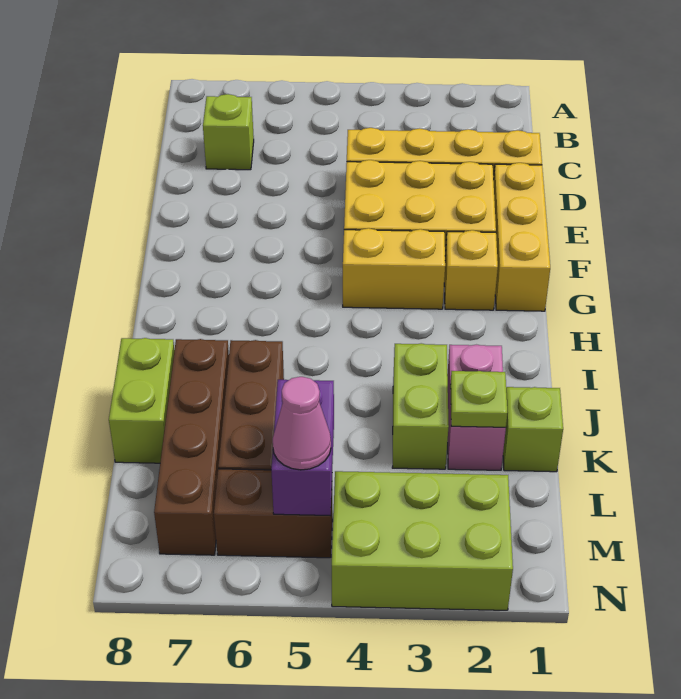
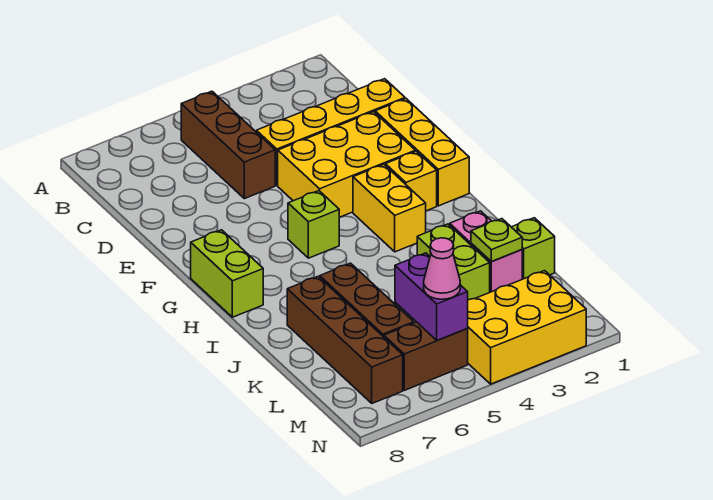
none -> brown brick B5:D5 level 1
lime brick C7 level 1 -> lime brick G5 level 1
yellow brick G3:G4 level 1 -> yellow brick G3:H3 level 1
lime brick J8:K8 level 1 -> lime brick G8:H8 level 1
lime brick M2:N4 level 1 -> yellow brick M2:N4 level 1

